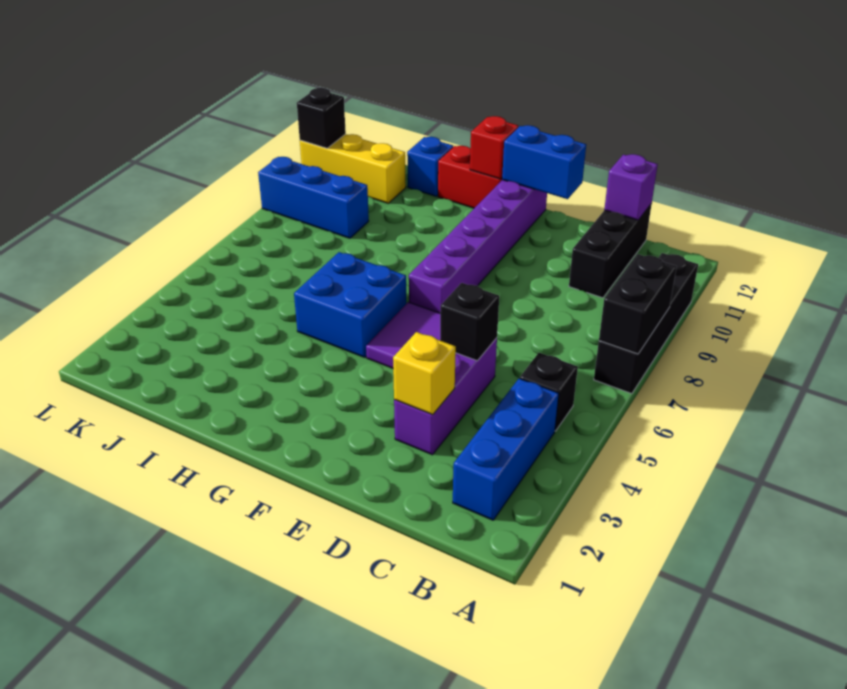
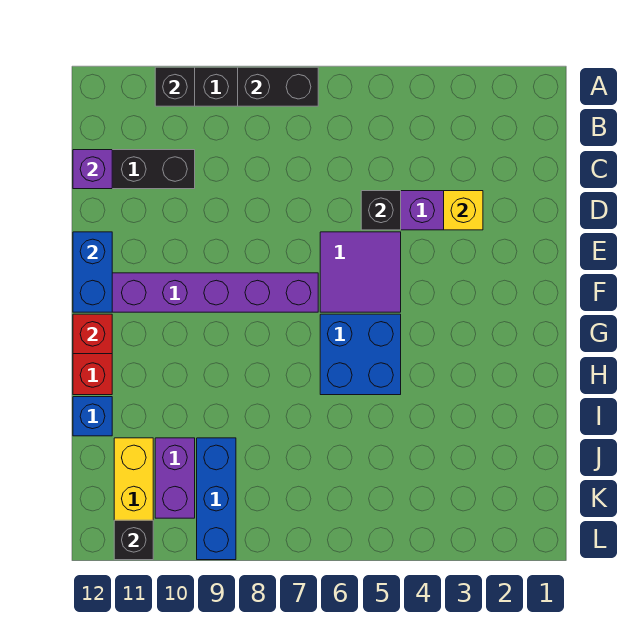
blue brick B2:B4 level 1 -> none
black brick B5 level 1 -> black brick A10 level 2
none -> purple brick J10:K10 level 1

